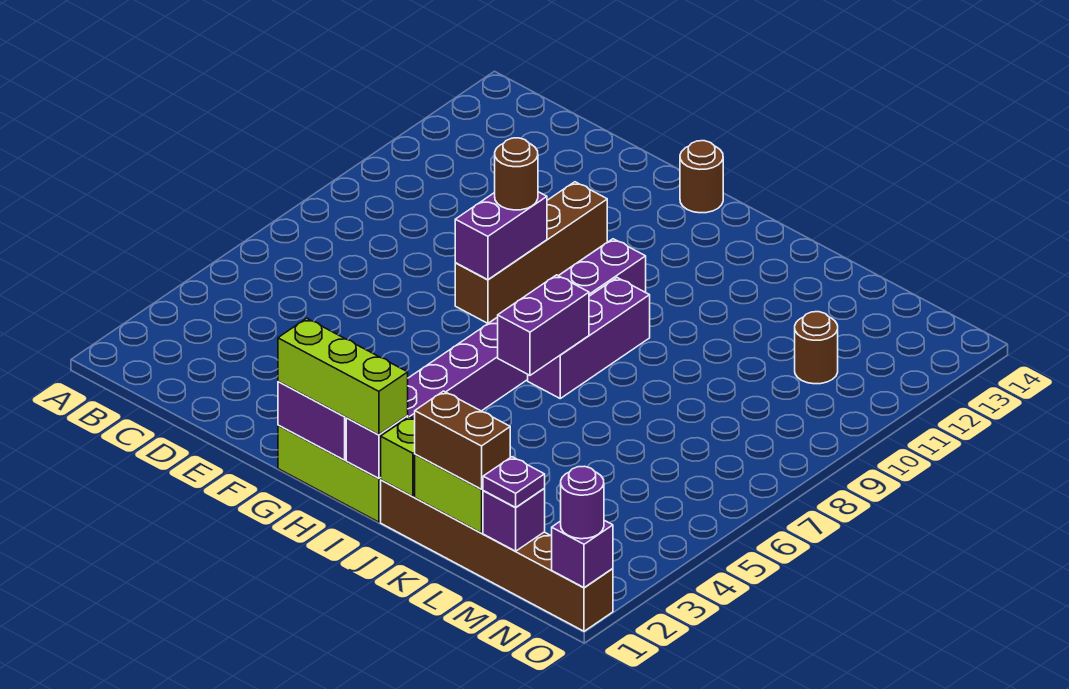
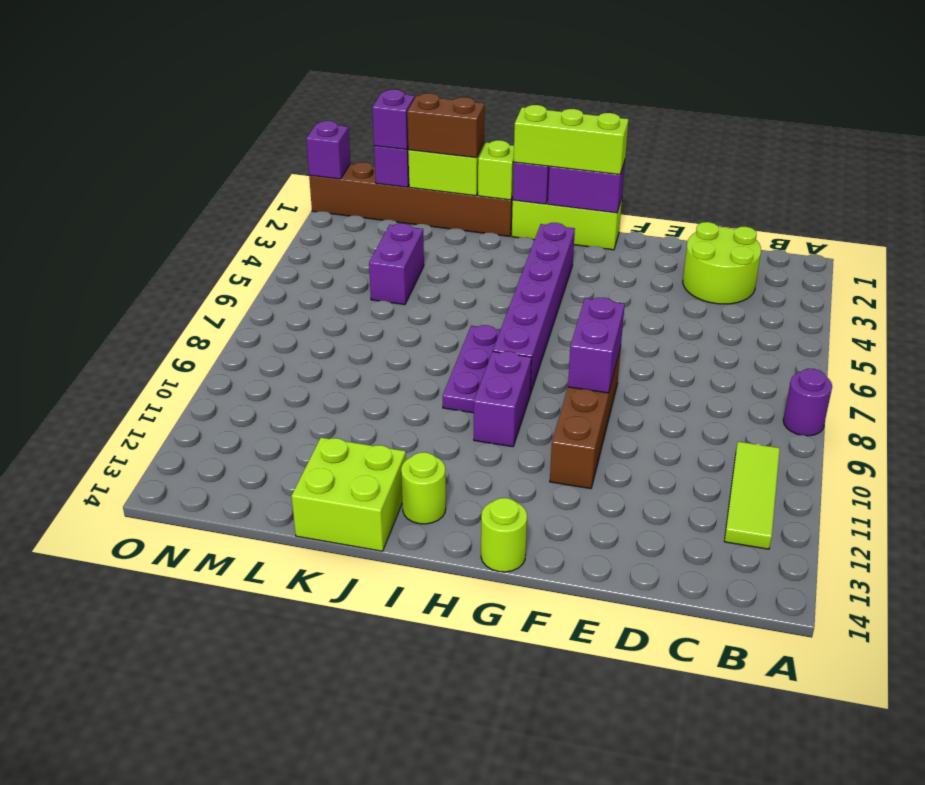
none -> lime tile B10:B12 level 1
none -> lime round brick C2:D3 level 1
brown round brick F9 level 3 -> none
brown round brick G14 level 1 -> lime round brick G14 level 1
purple brick I6:I7 level 2 -> purple brick L4:L5 level 1
purple brick I7:I9 level 1 -> purple plate I7:I9 level 1
none -> lime round brick I13 level 1
none -> lime brick J13:K14 level 1
purple plate M1 level 3 -> purple brick M1 level 3
brown round brick M11 level 1 -> none
purple round brick O1 level 3 -> purple round brick A8 level 1

